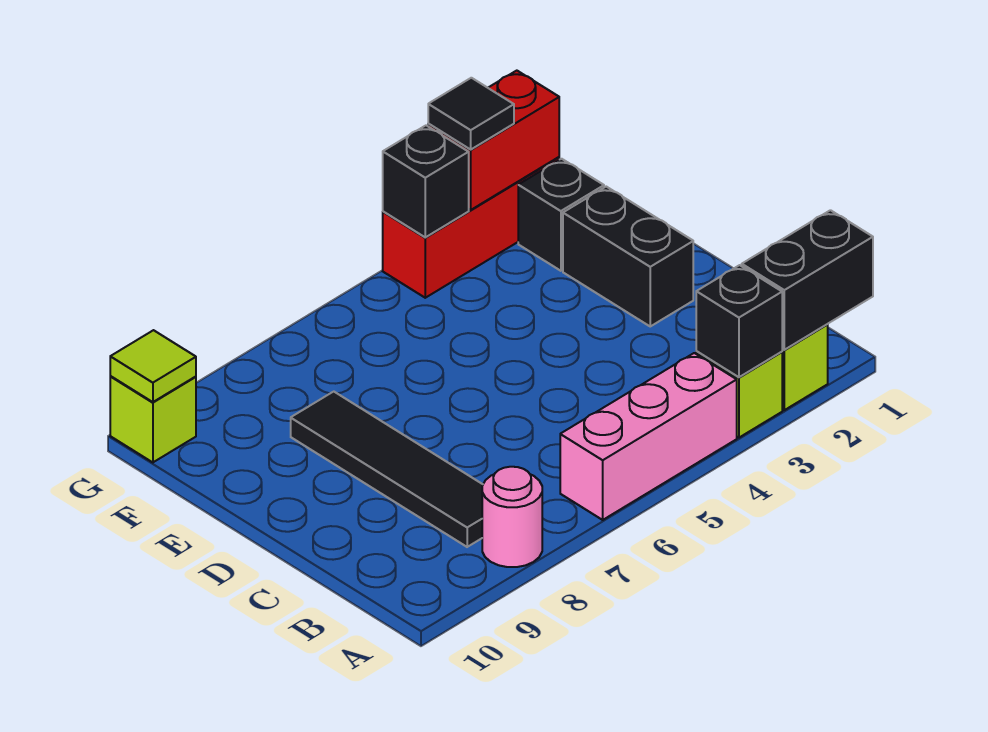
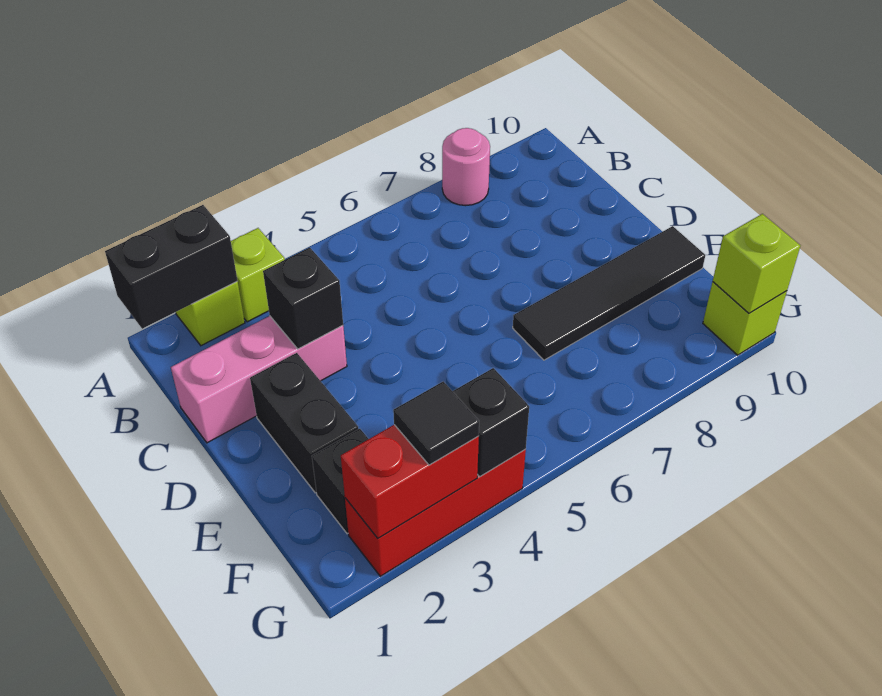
black brick A3 level 2 -> black brick C3 level 2
pink brick A4:A6 level 1 -> pink brick C1:C3 level 1
black tile B8:E8 level 1 -> black tile E7:E10 level 1
lime tile G10 level 2 -> lime brick G10 level 2

